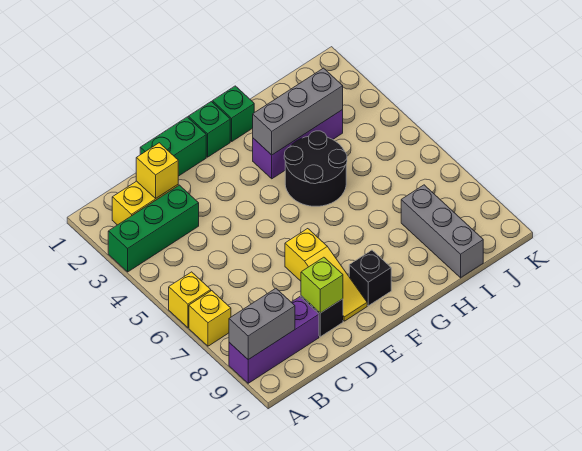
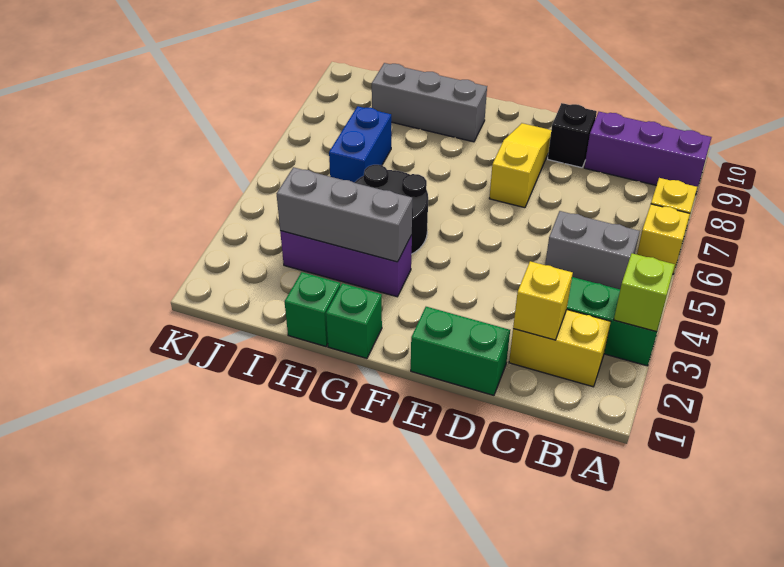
grey brick A9:B9 level 2 -> grey brick B5:C5 level 1
lime brick D9 level 2 -> lime brick A3 level 2
green brick F1 level 1 -> green brick H1 level 1
black brick F9 level 1 -> none
none -> blue brick I6:I7 level 1
grey brick I8:I10 level 1 -> grey brick G9:I9 level 1

